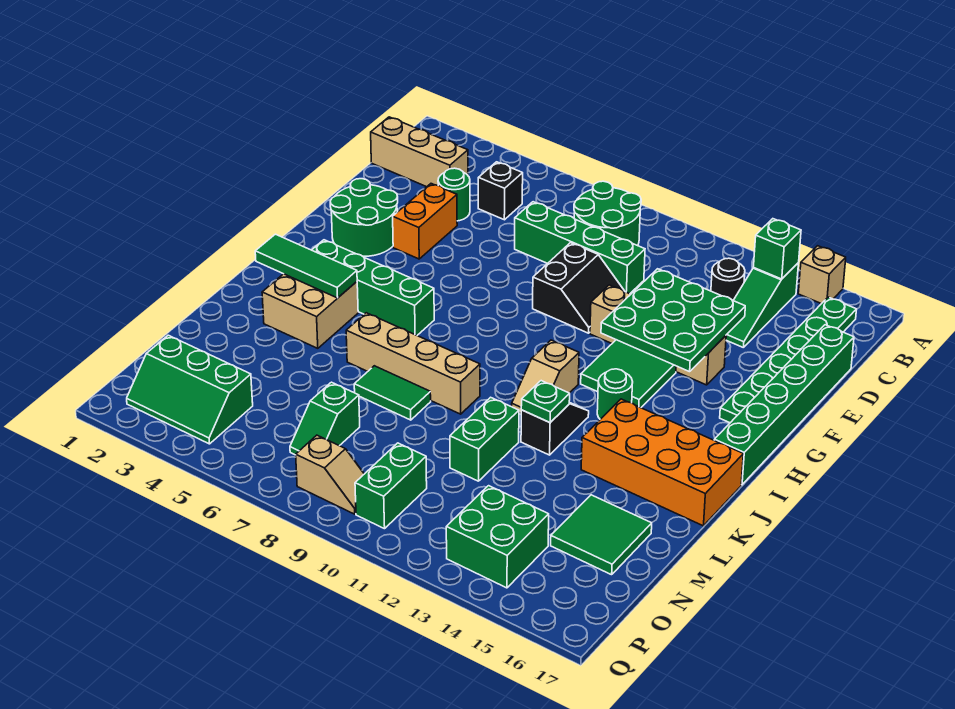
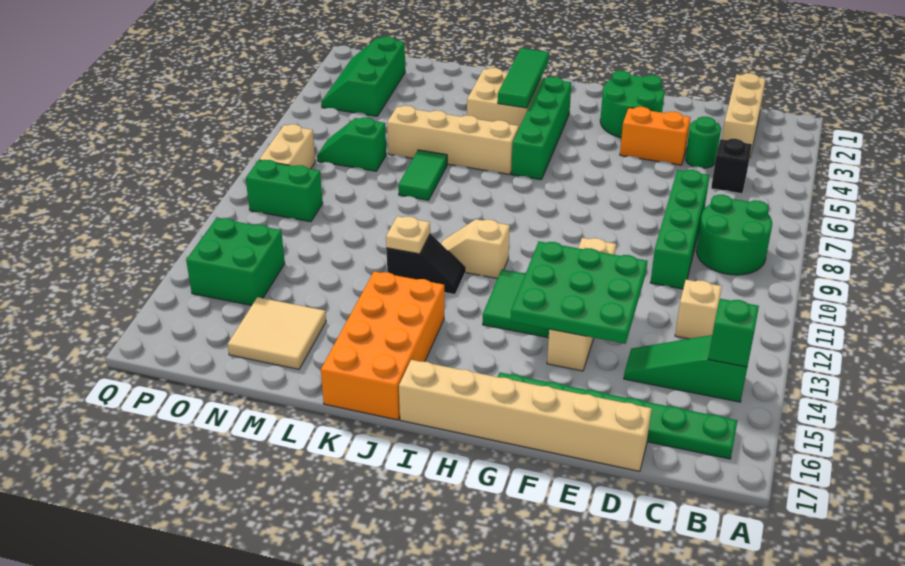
tan brick A15 level 1 -> tan brick C12 level 1
black round brick C13 level 1 -> none
green brick D17:I17 level 1 -> tan brick D17:I17 level 1
black slope E9:F10 level 1 top 9 -> none
green round brick I13 level 1 -> none
tan brick K6:K9 level 1 -> tan brick J6:M6 level 1
green plate K12 level 2 -> tan plate K12 level 2
green brick L11:M11 level 1 -> none
green tile M15:N16 level 1 -> tan tile M15:N16 level 1
tan slope P8:P9 level 1 top 8 -> tan brick P8:P9 level 1

